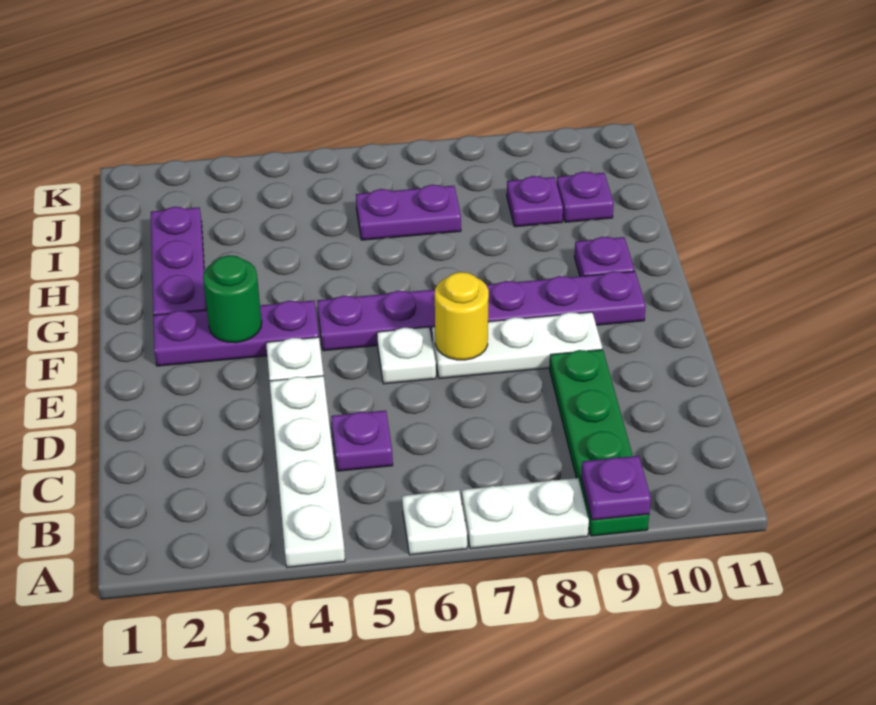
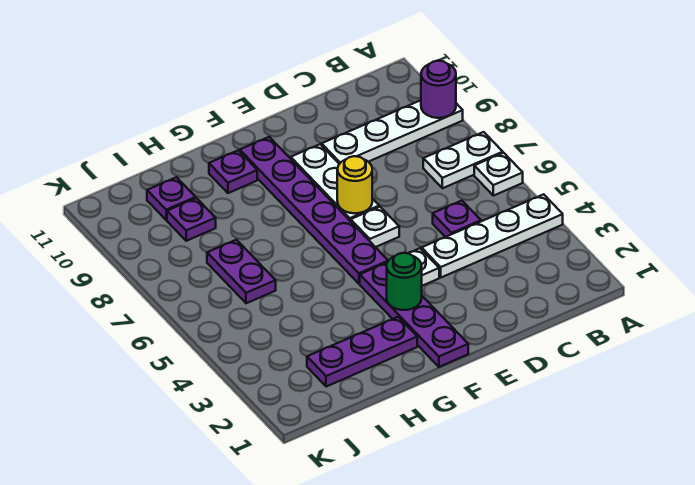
white plate A7:A8 level 1 -> white plate A7:B7 level 1
green plate A9:D9 level 1 -> white plate A9:D9 level 1
purple plate A9 level 2 -> purple round brick A9 level 2
purple plate F2:F4 level 1 -> purple plate F1:F4 level 1

